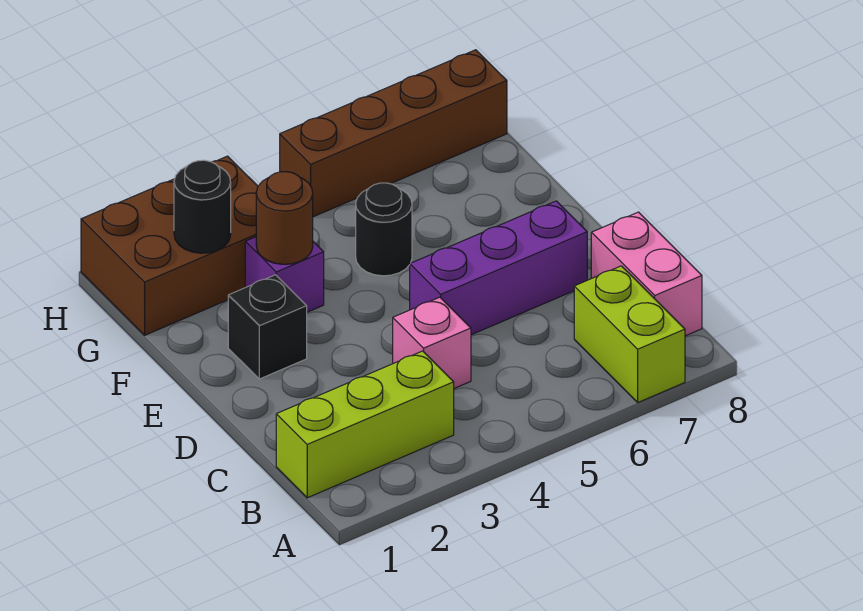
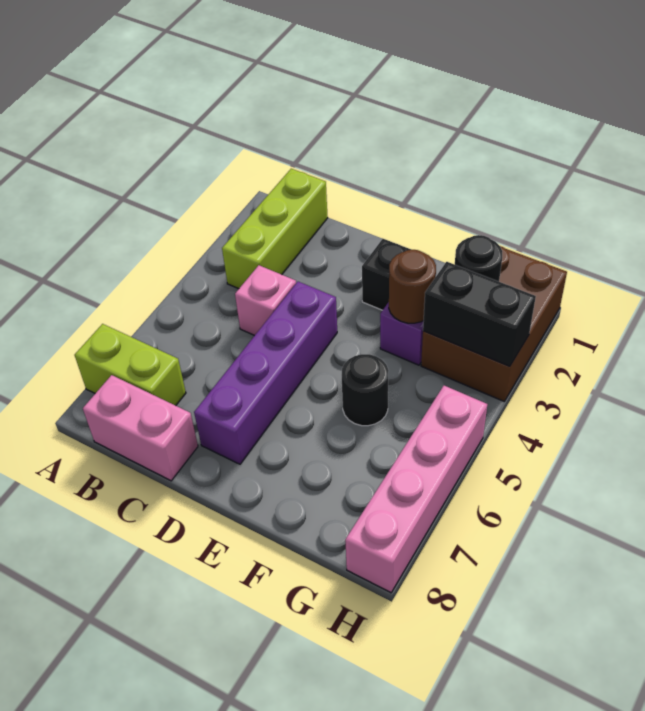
purple brick D5:D7 level 1 -> purple brick D4:D7 level 1
none -> black brick G3:H3 level 2
brown brick H5:H8 level 1 -> pink brick H5:H8 level 1

